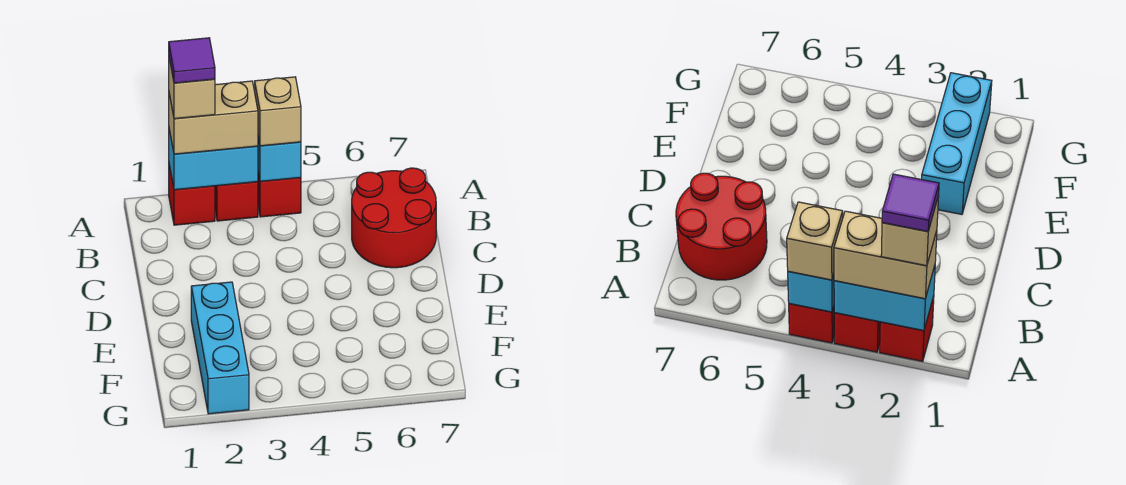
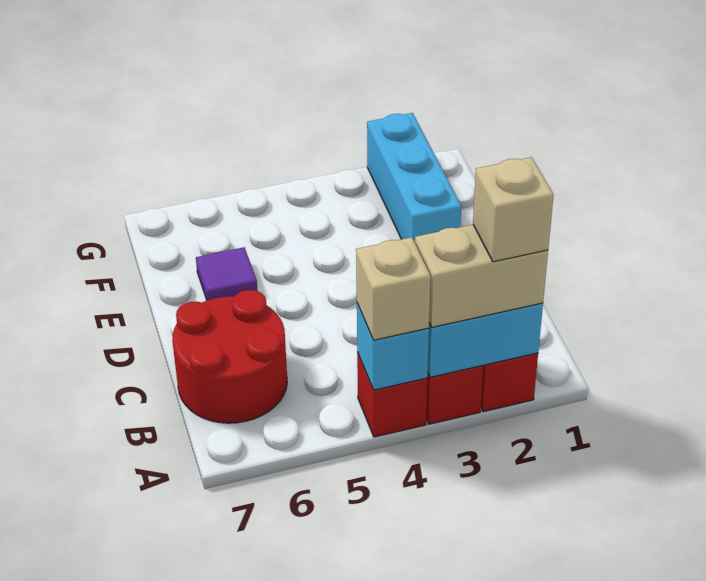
purple tile A2 level 5 -> purple tile E6 level 1

